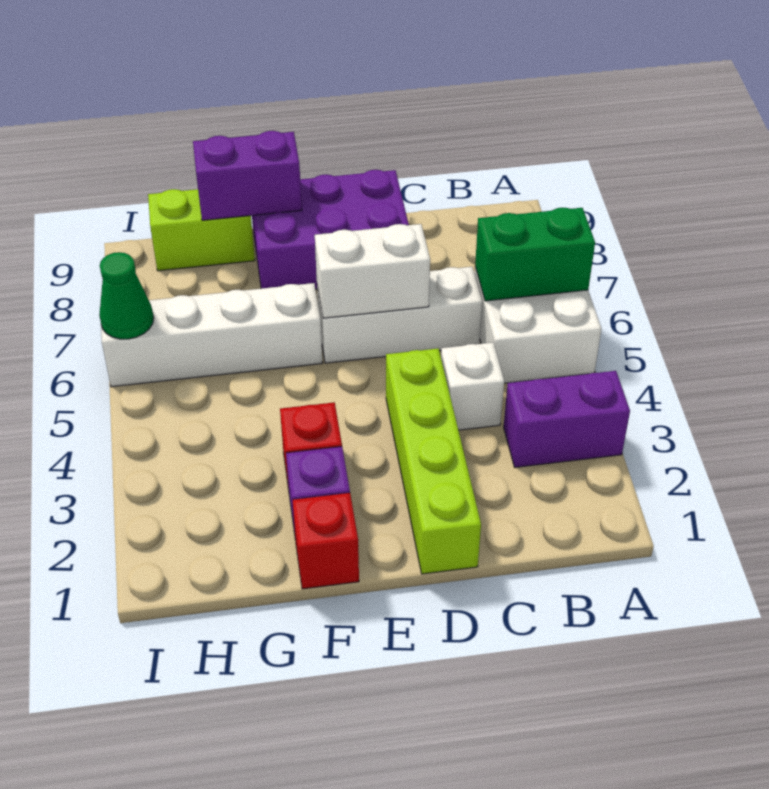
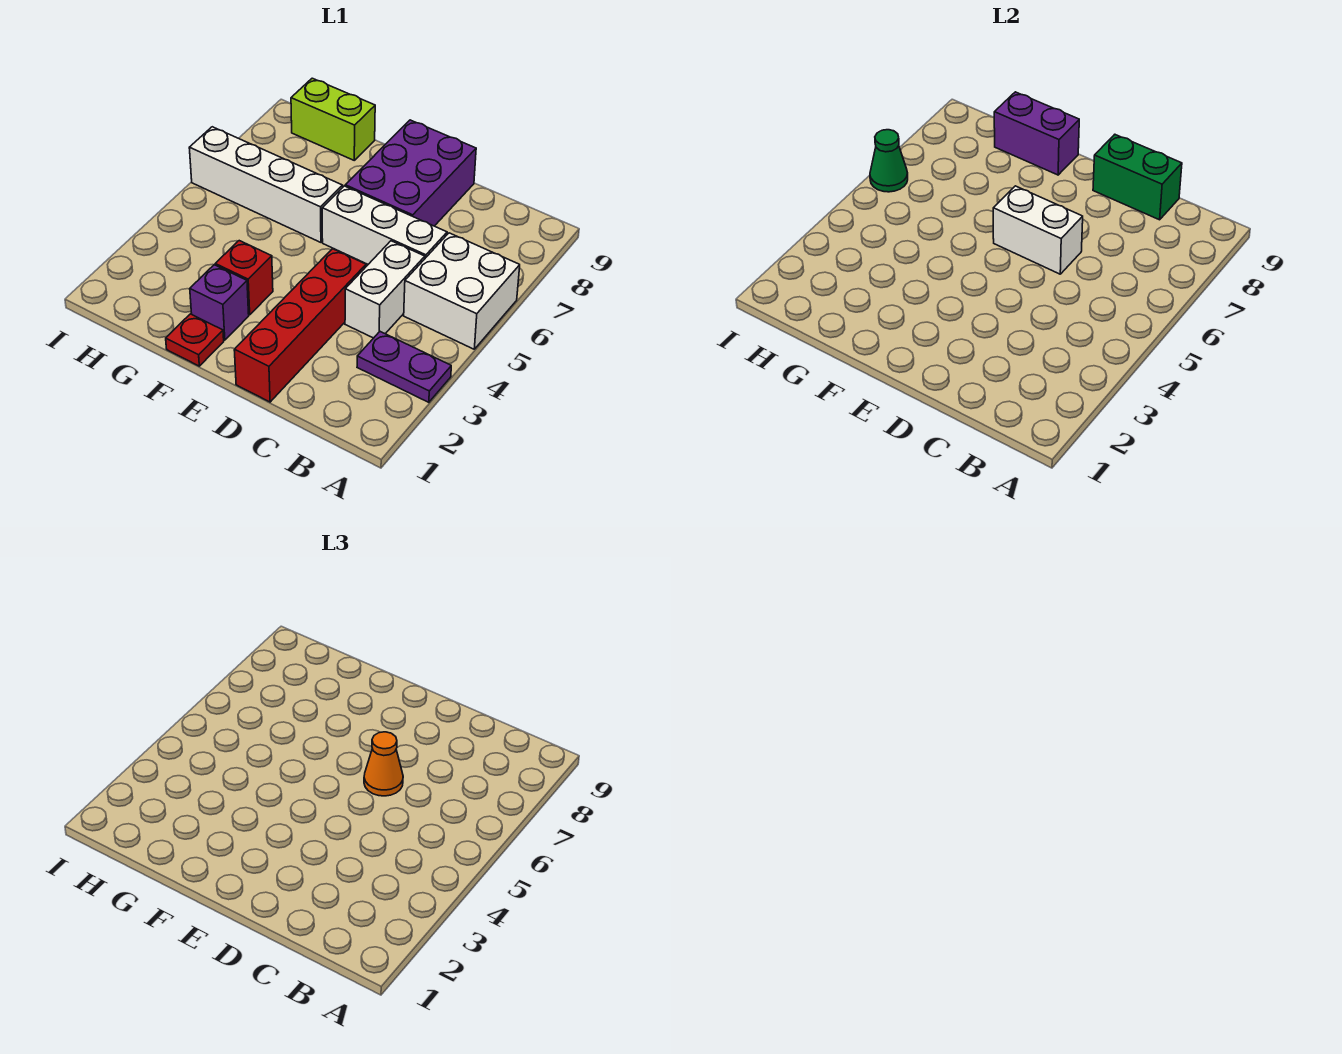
purple brick A3:B3 level 1 -> purple plate A3:B3 level 1
green brick A6:B6 level 2 -> green brick C9:D9 level 2
white brick C4 level 1 -> white brick C4:C5 level 1
lime brick D1:D4 level 1 -> red brick D1:D4 level 1
none -> orange cone D6 level 3
purple brick D8:F9 level 1 -> purple brick D7:E9 level 1
red brick F1 level 1 -> red plate F1 level 1

